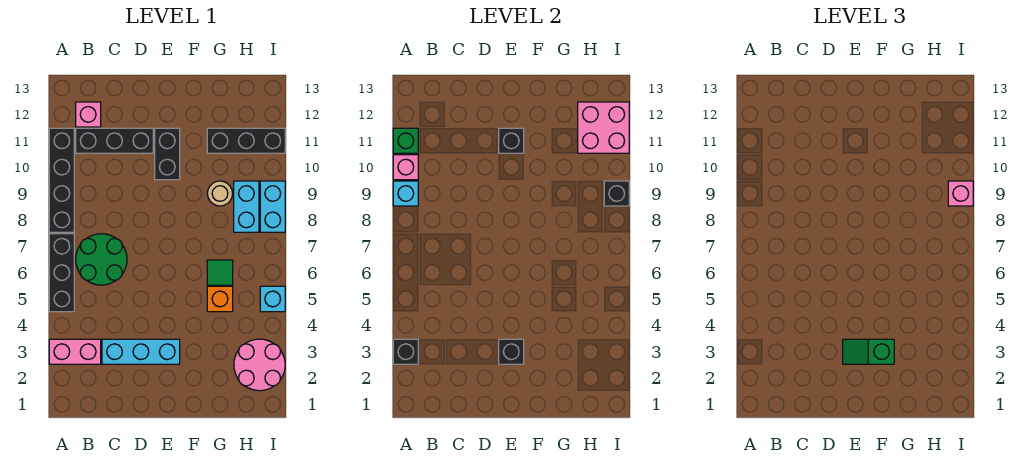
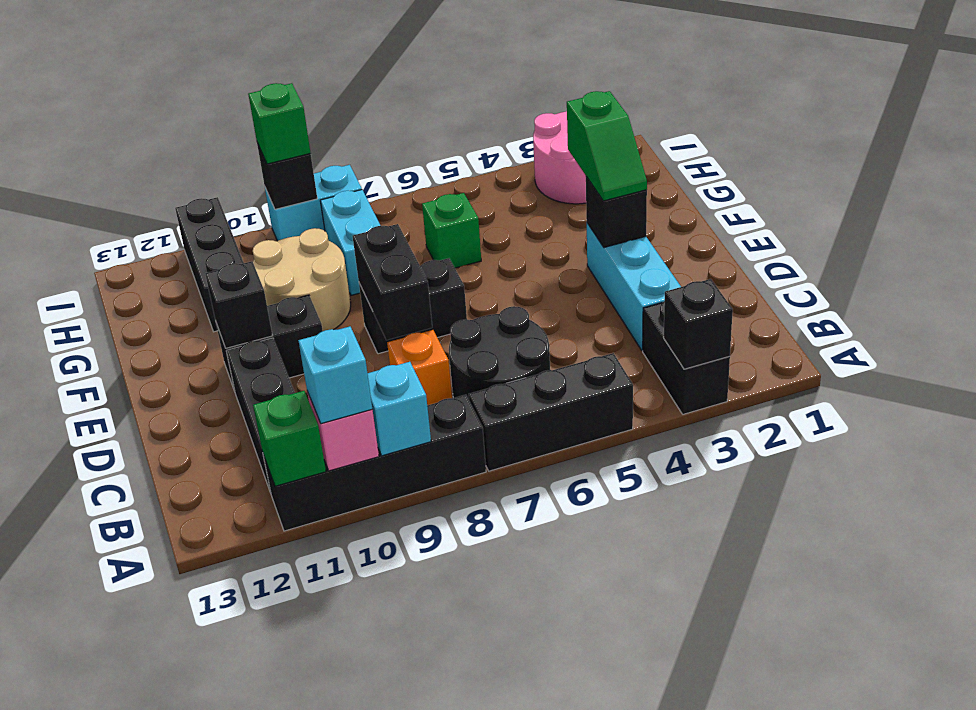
pink brick A3:B3 level 1 -> black brick A3:B3 level 1
green round brick B6:C7 level 1 -> black round brick B6:C7 level 1
pink brick B12 level 1 -> none
none -> black brick D8:E8 level 2
none -> black brick E7:E8 level 1
orange brick G5 level 1 -> orange brick C8 level 1
green tile G6 level 1 -> green brick G6 level 1
tan round brick G9 level 1 -> tan round brick F9:G10 level 1
cyan brick H8:H9 level 1 -> cyan brick G8:H8 level 1
pink brick H11:I12 level 2 -> none
cyan brick I5 level 1 -> cyan brick A10 level 3
pink brick I9 level 3 -> green brick I9 level 3

